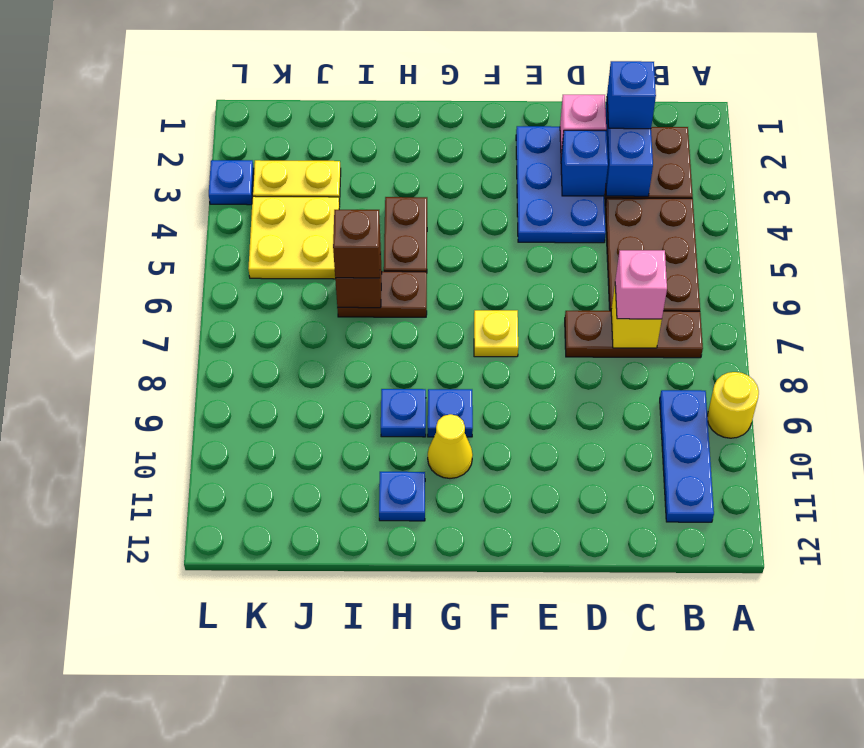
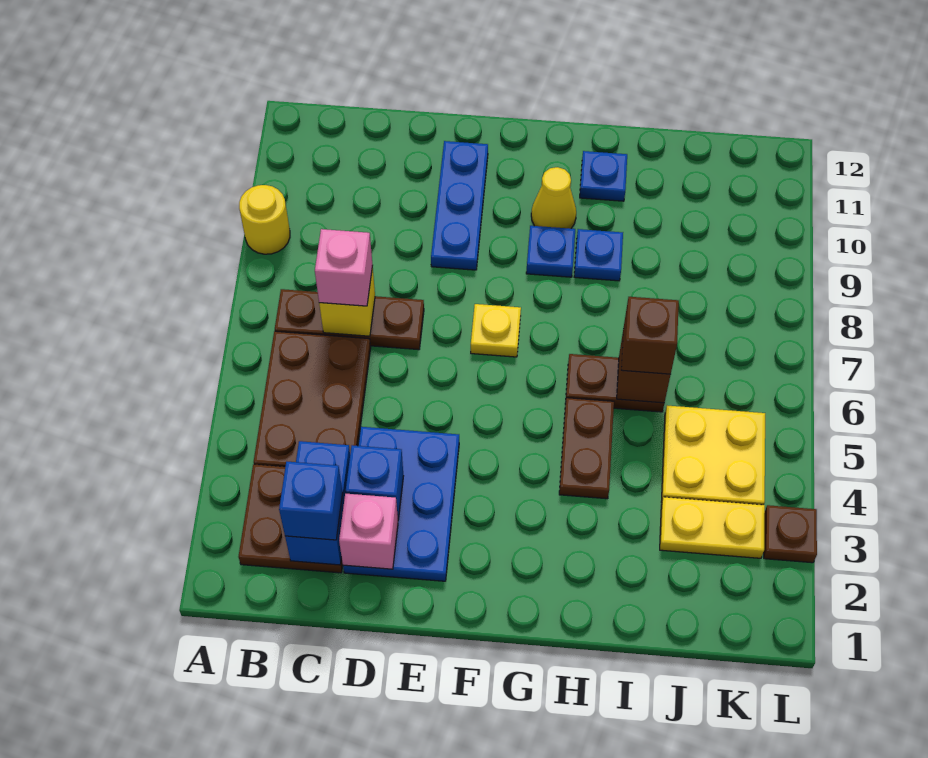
blue plate B9:B11 level 1 -> blue plate E9:E11 level 1
blue plate L3 level 1 -> brown plate L3 level 1

